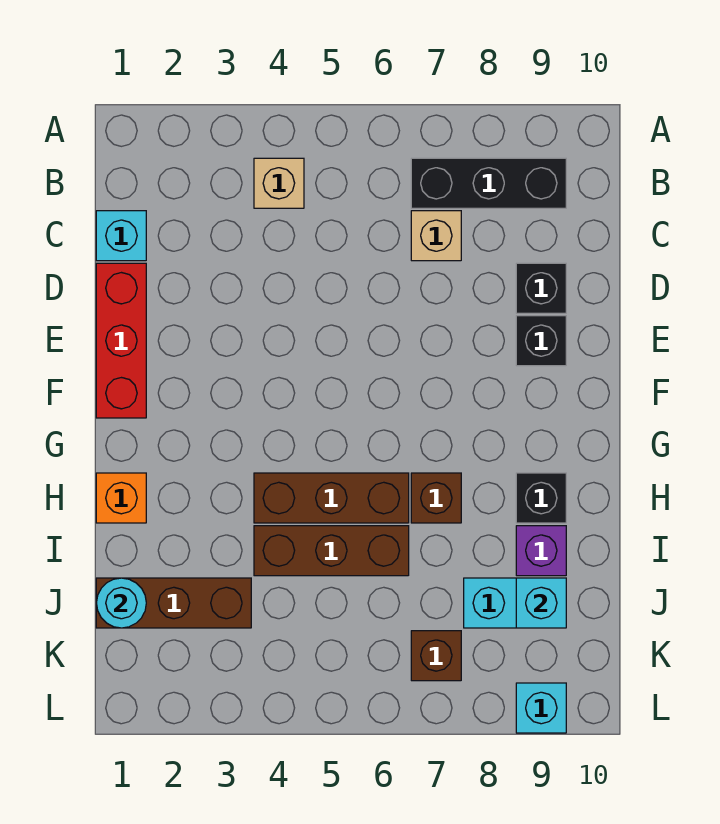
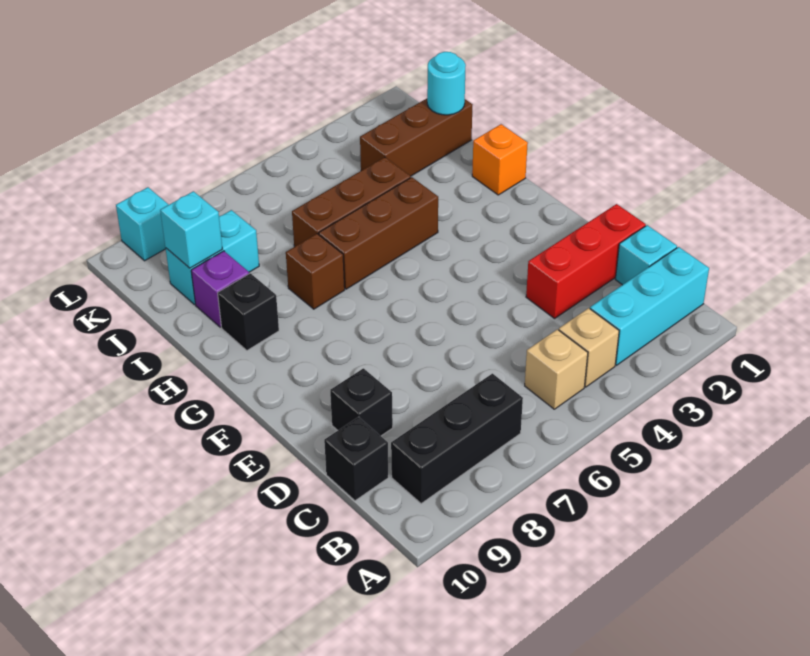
none -> cyan brick B1:B3 level 1
tan brick C7 level 1 -> tan brick B5 level 1
red brick D1:F1 level 1 -> red brick D1:D3 level 1
black brick E9 level 1 -> black brick C10 level 1
brown brick K7 level 1 -> none

